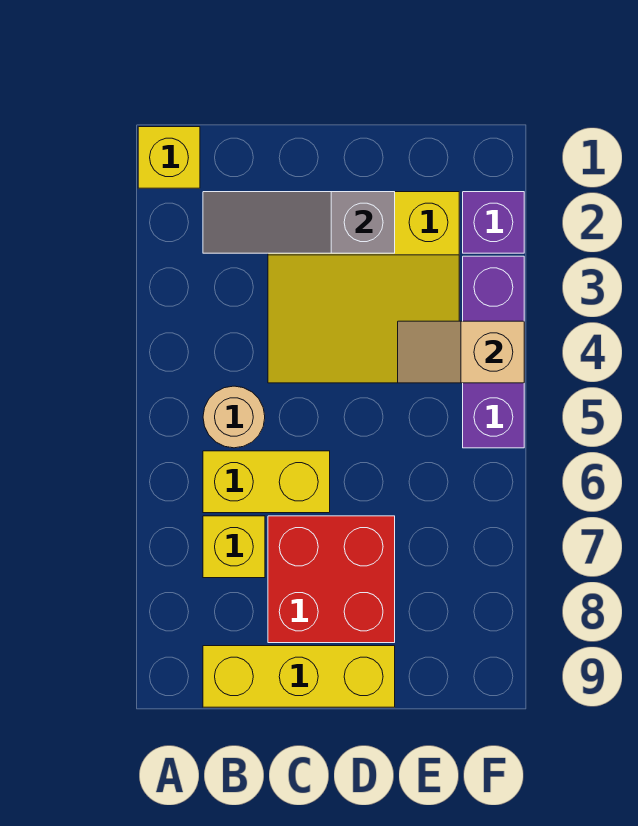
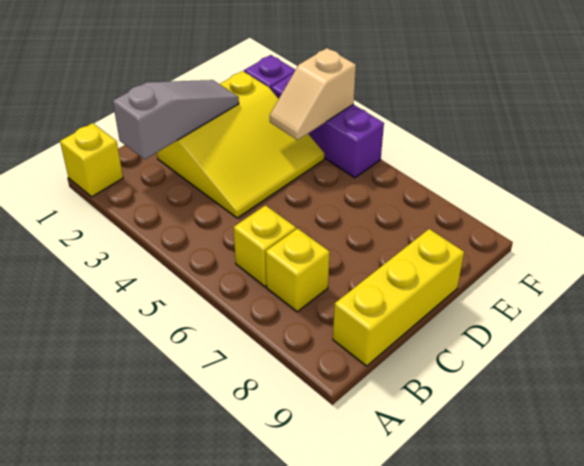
grey slope B2:D2 level 2 top D -> grey slope B2:D2 level 2 top B
tan round brick B5 level 1 -> none
yellow brick B6:C6 level 1 -> yellow brick B6 level 1
red brick C7:D8 level 1 -> none

